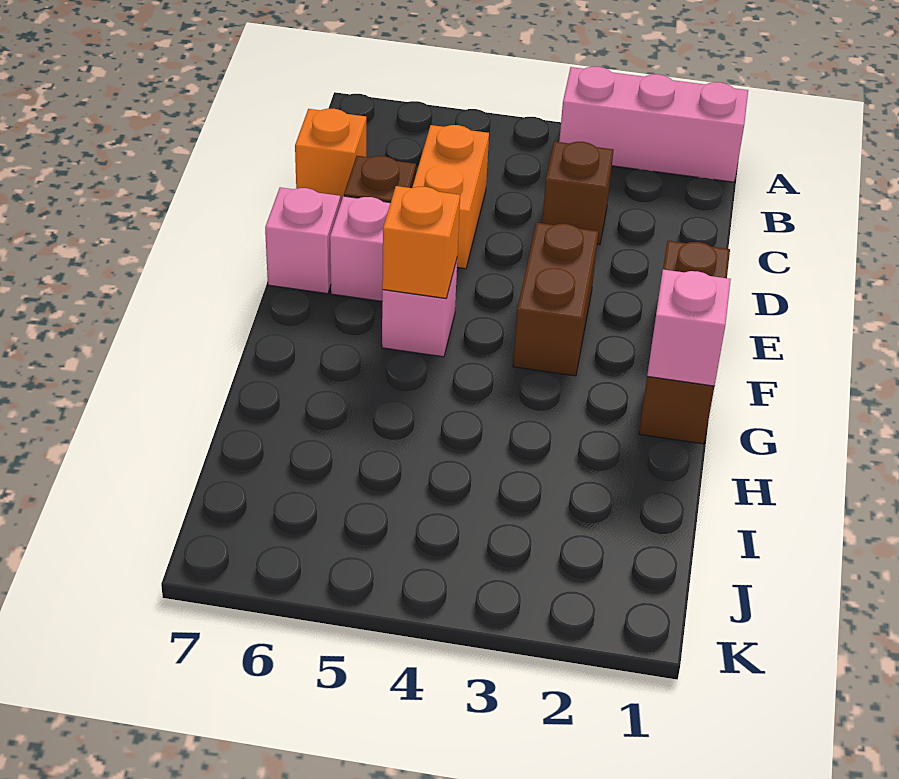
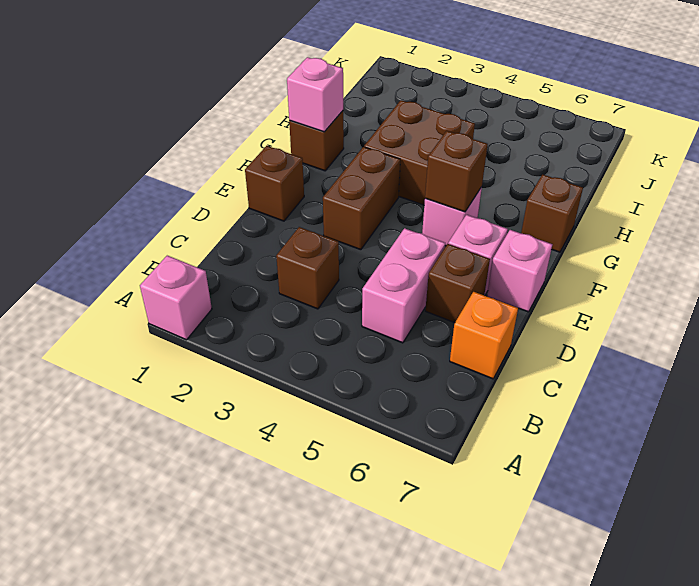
pink brick A1:A3 level 1 -> pink brick A1 level 1
orange brick C5:D5 level 1 -> pink brick C5:D5 level 1
orange brick F5 level 2 -> brown brick F5 level 2
none -> brown brick G3:H4 level 1
none -> brown brick G7 level 1

